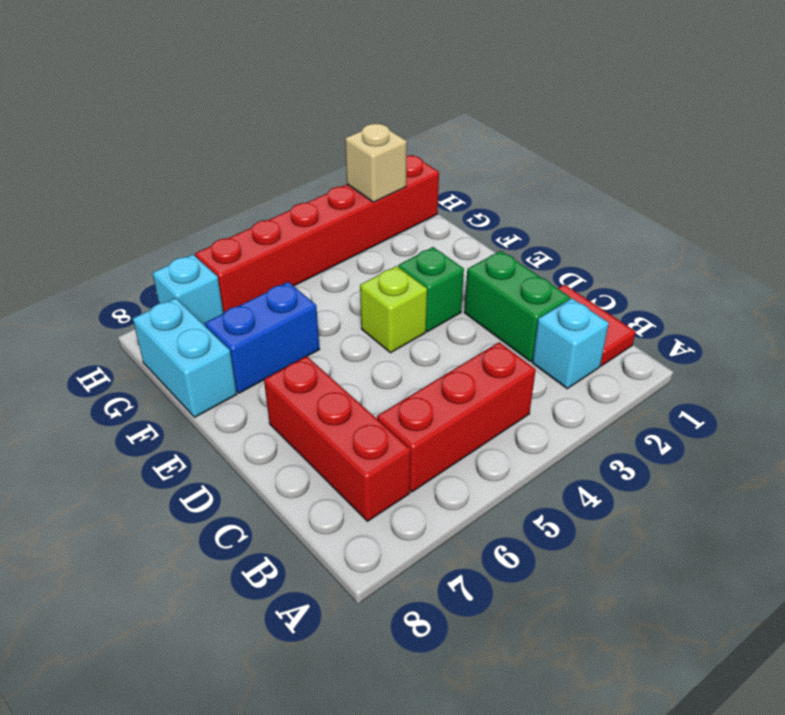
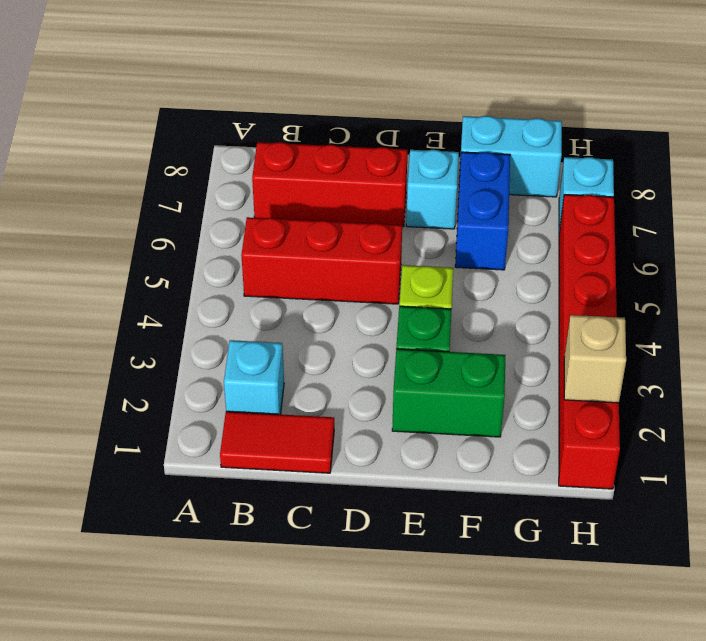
red brick B4:B6 level 1 -> red brick B5:D5 level 1
green brick C2:D2 level 1 -> green brick E2:F2 level 1
none -> cyan brick E7 level 1

